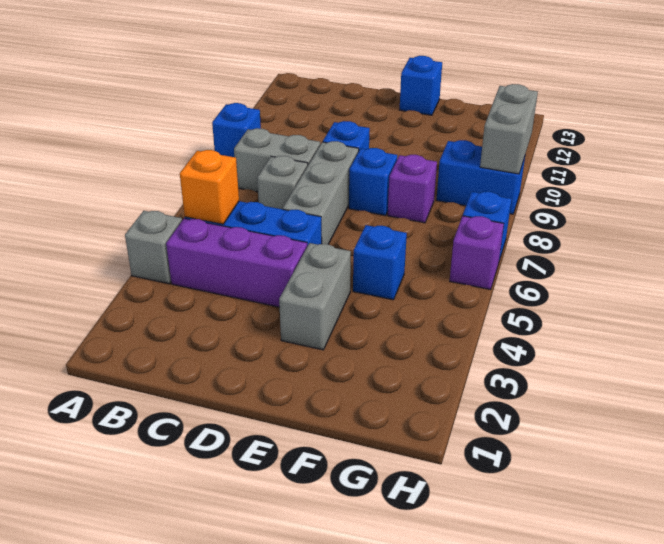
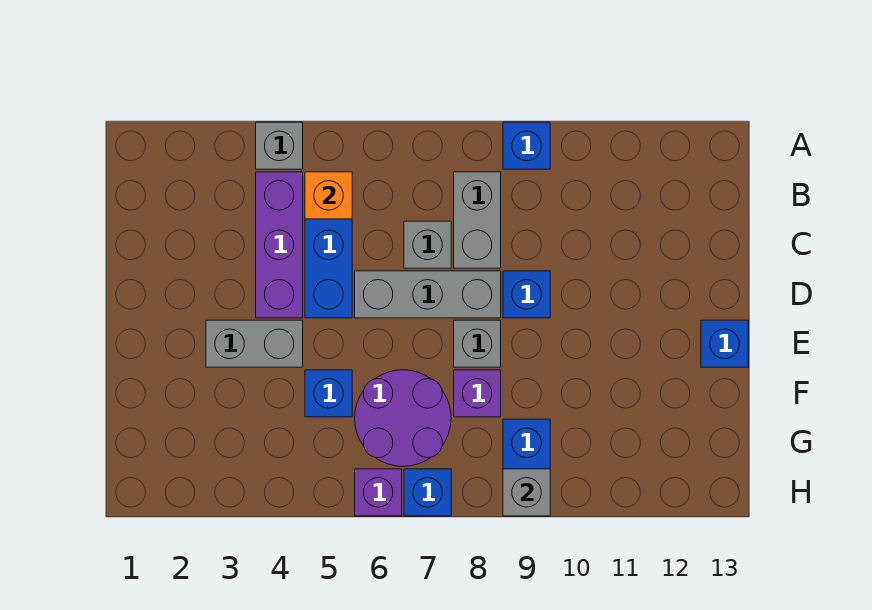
blue brick E8 level 1 -> grey brick E8 level 1
none -> purple round brick F6:G7 level 1
grey brick H9:H10 level 2 -> grey brick H9 level 2

